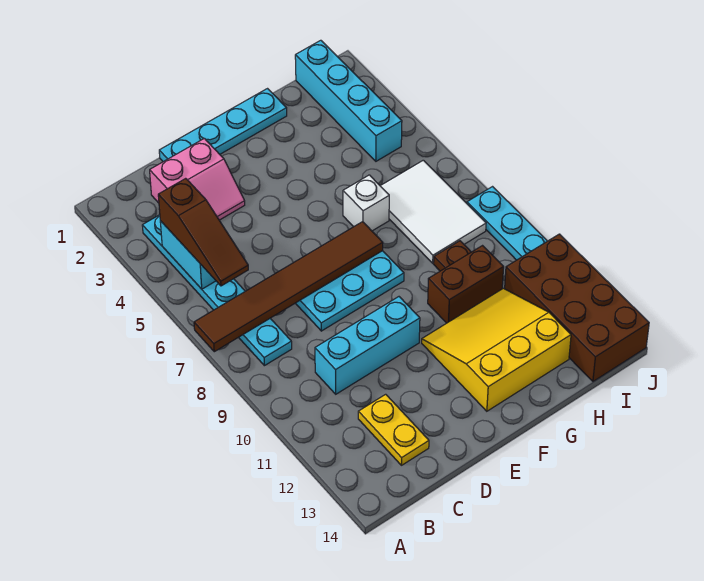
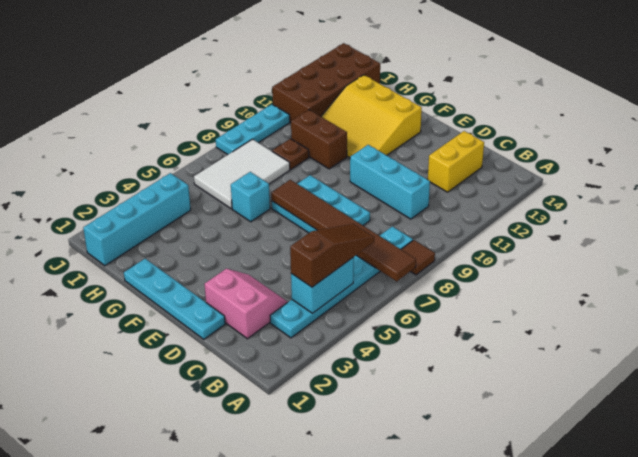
none -> brown tile A8 level 1
yellow plate C12:C13 level 1 -> yellow brick C12:C13 level 1
white brick G6 level 1 -> cyan brick G6 level 1

